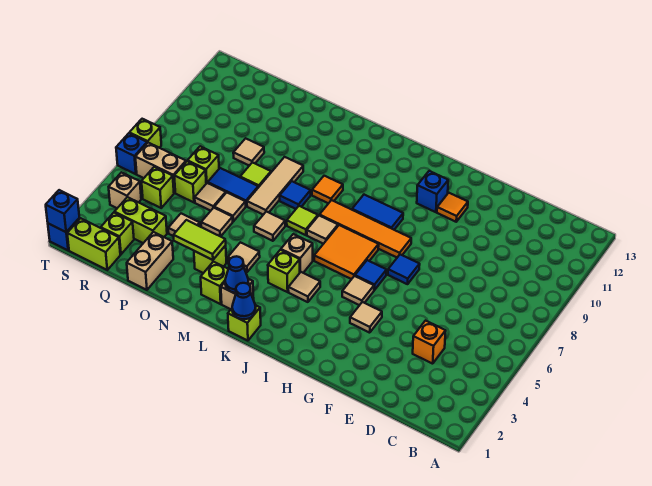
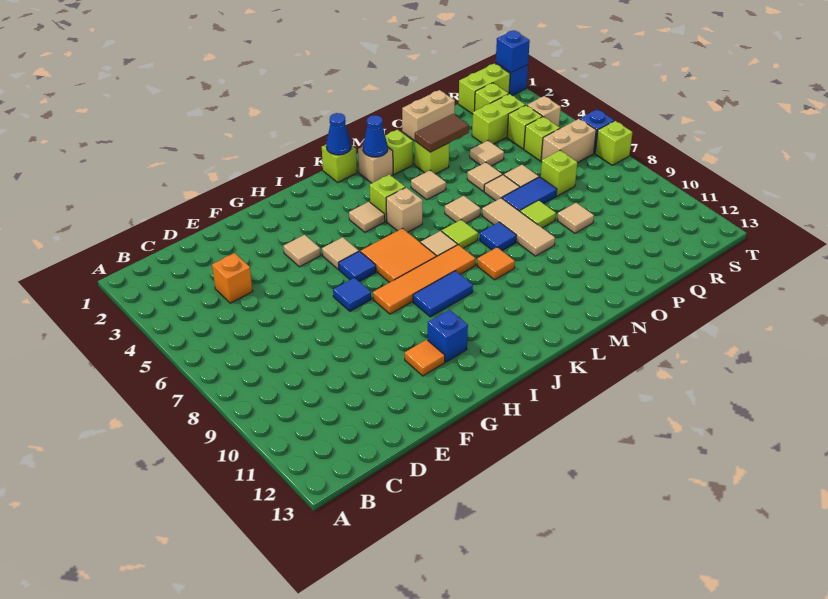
lime tile N3:O3 level 2 -> brown tile N3:O3 level 2
tan brick P1:P2 level 1 -> tan brick O1:P1 level 1
lime brick Q6 level 1 -> lime brick R4 level 1

